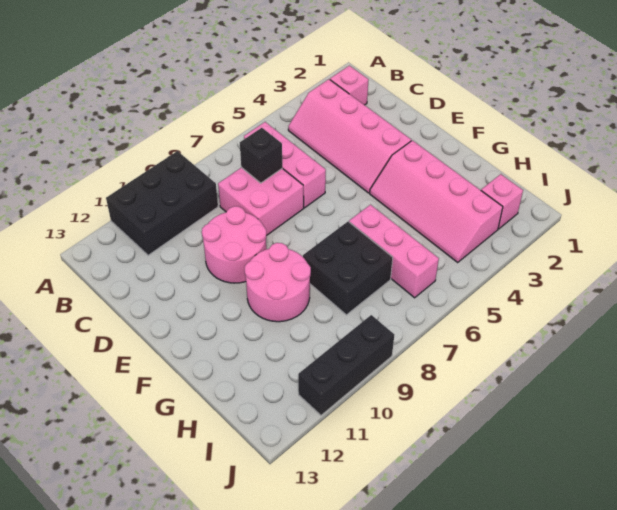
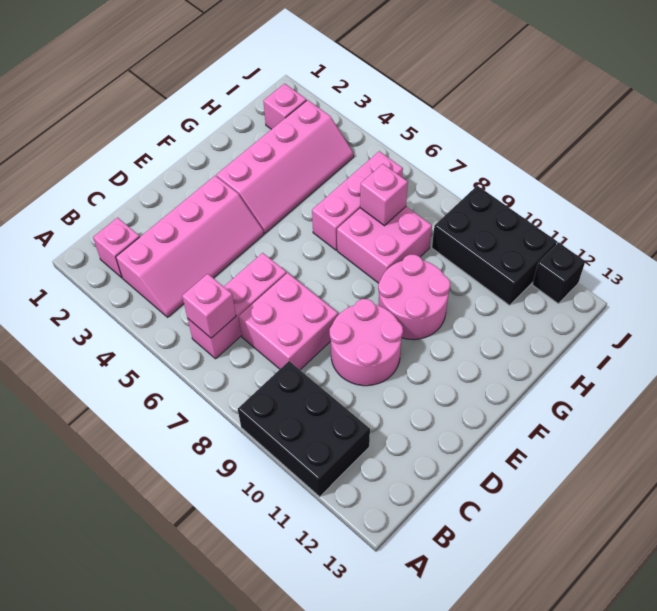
none -> pink brick B6 level 2
black brick C7 level 2 -> black brick J12 level 1
black brick G7:H8 level 1 -> pink brick G7:H8 level 1
none -> pink brick H7 level 2
black brick J9:J11 level 1 -> black brick I9:J11 level 1

